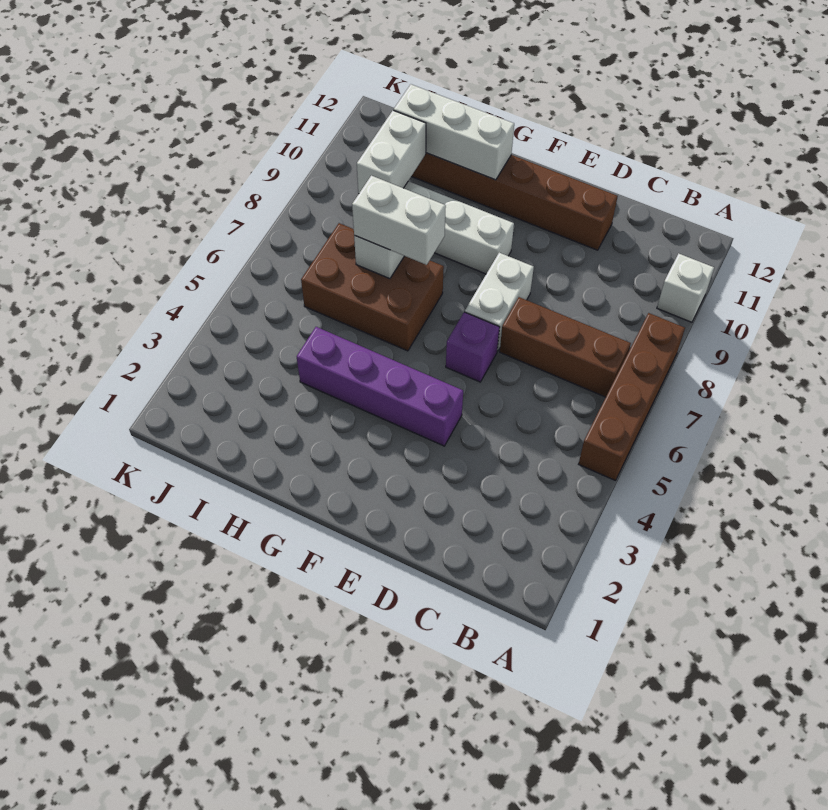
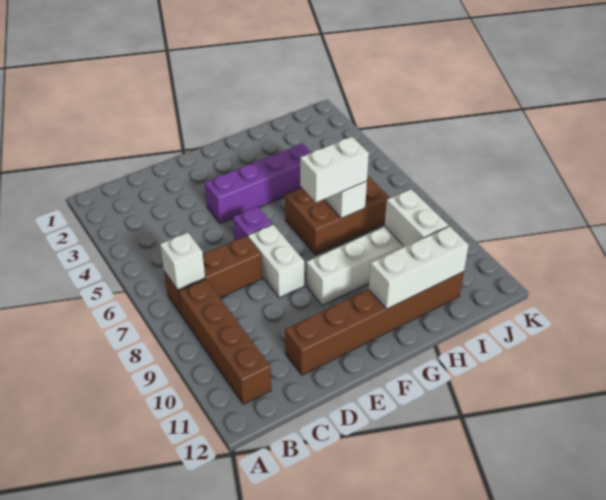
brown brick A5:A8 level 1 -> brown brick B8:B11 level 1
white brick A10 level 1 -> white brick B7 level 2

